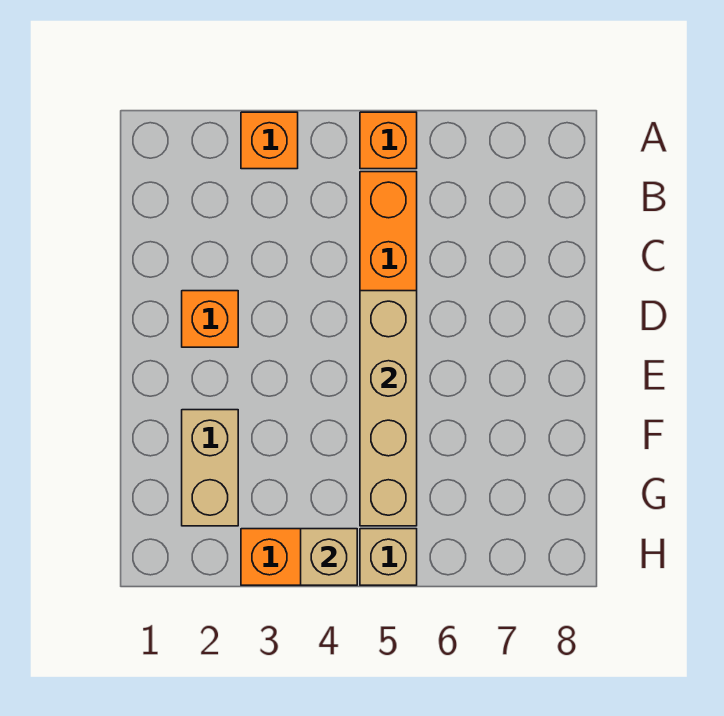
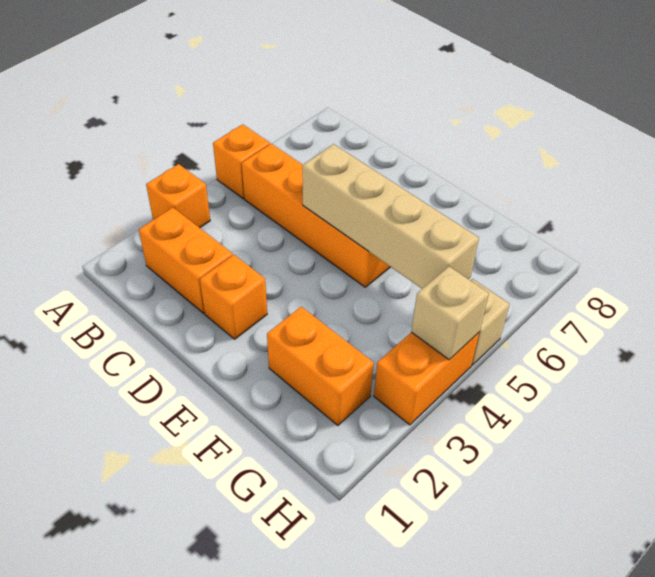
none -> orange brick B2:C2 level 1
tan brick F2:G2 level 1 -> orange brick F2:G2 level 1

